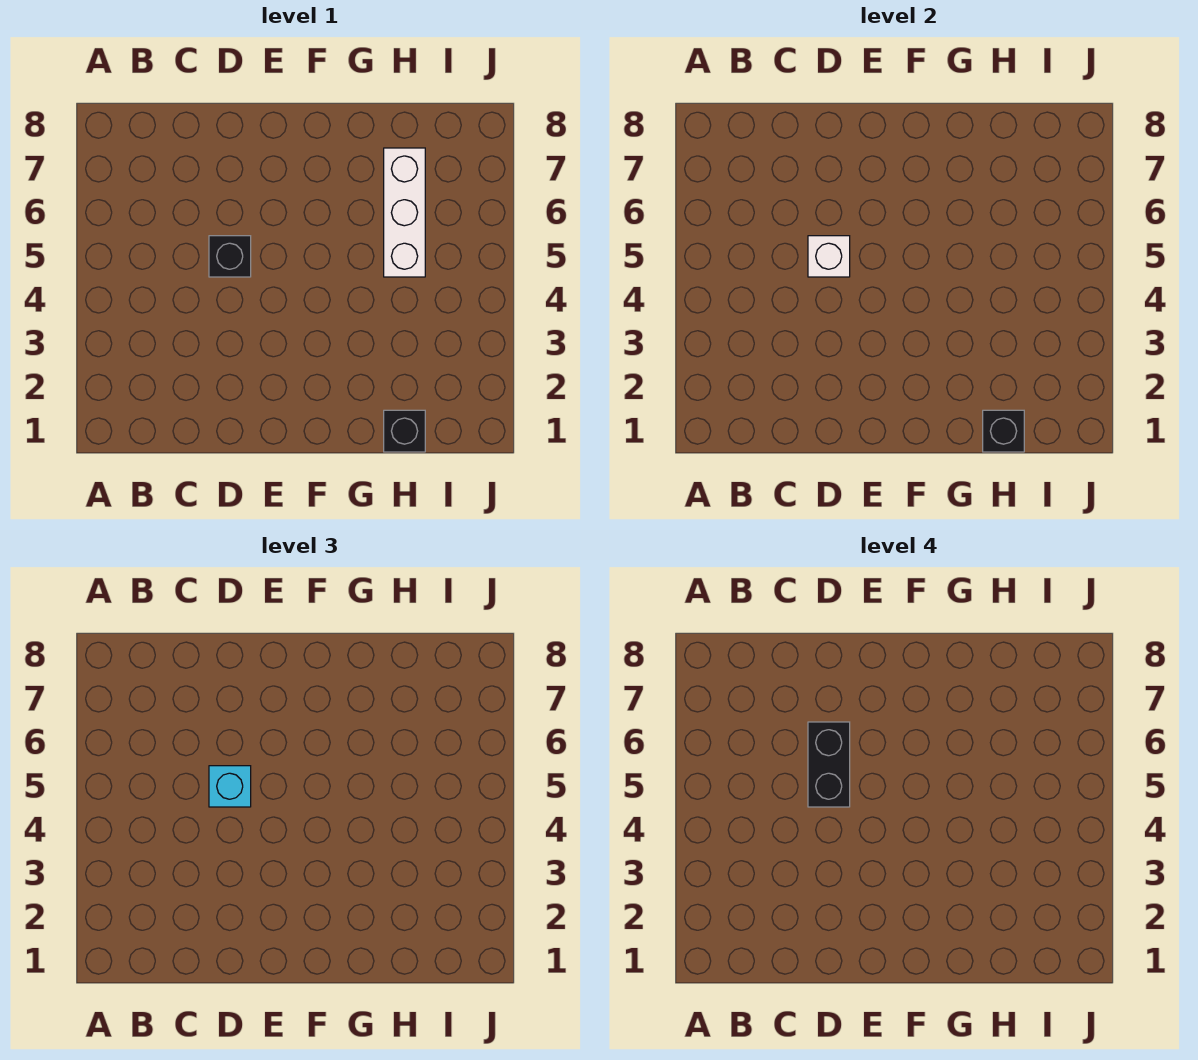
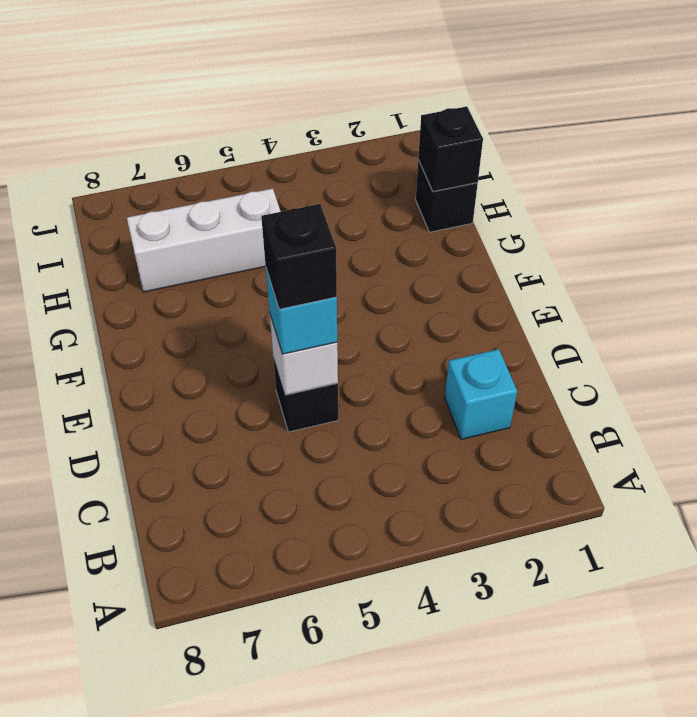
none -> cyan brick C2 level 1
black brick D5:D6 level 4 -> black brick D5 level 4

